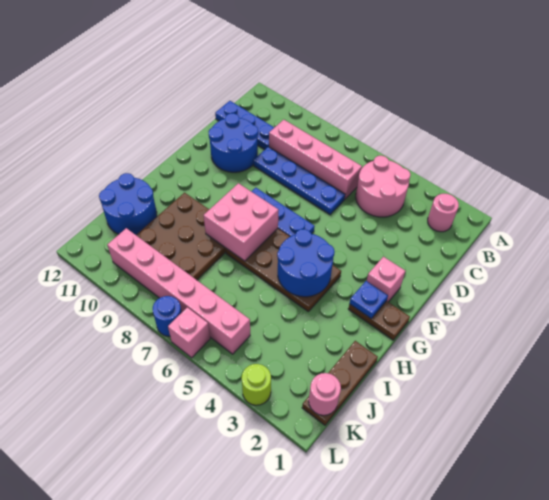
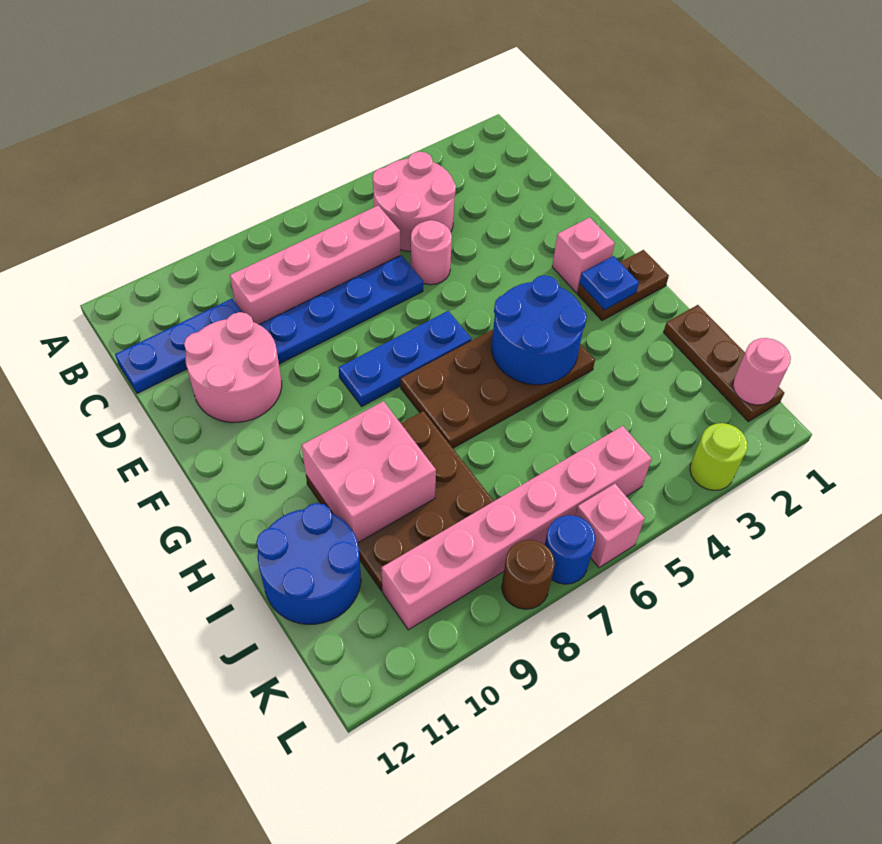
pink round brick B2 level 1 -> pink round brick D5 level 1
blue round brick D10:E11 level 1 -> pink round brick D10:E11 level 1
pink brick G7:H8 level 2 -> pink brick H9:I10 level 2
none -> brown round brick L8 level 1

